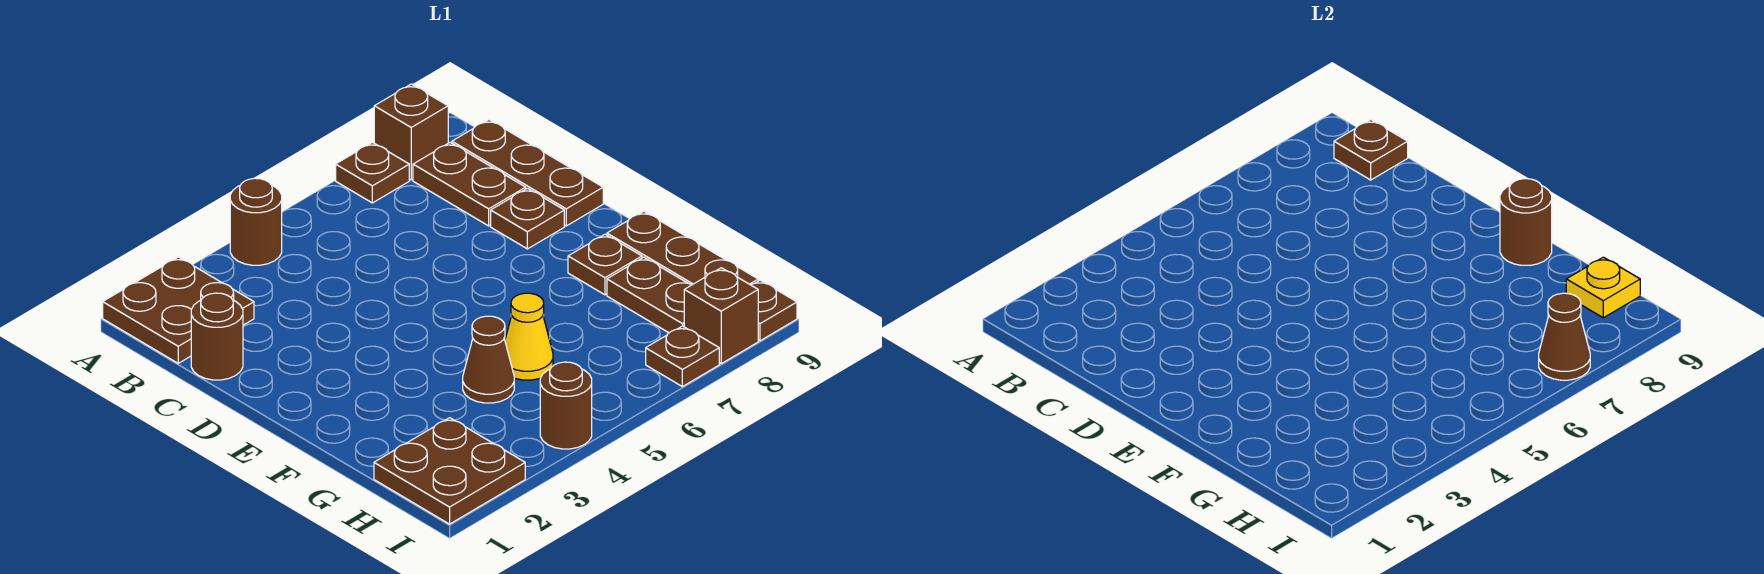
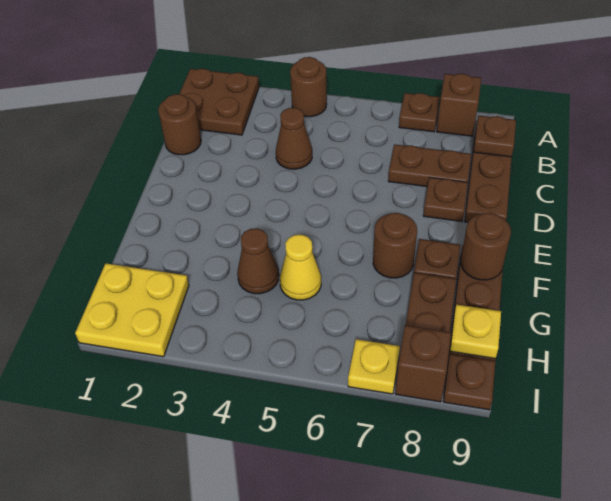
brown plate B8:C8 level 1 -> brown plate C7:C8 level 1
brown plate H1:I2 level 1 -> yellow plate H1:I2 level 1
brown round brick I4 level 1 -> brown round brick F7 level 1
brown plate I7 level 1 -> yellow plate I7 level 1
brown cone I7 level 2 -> brown cone C4 level 1

